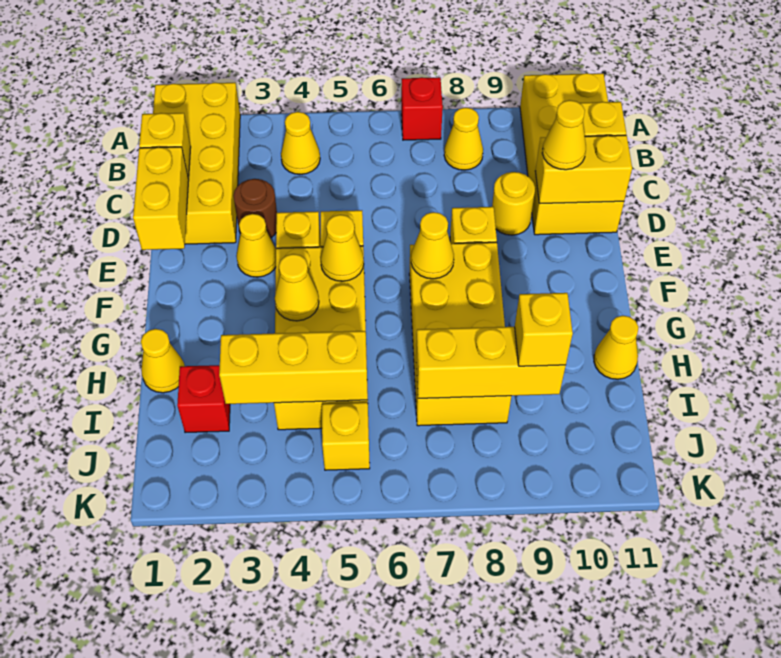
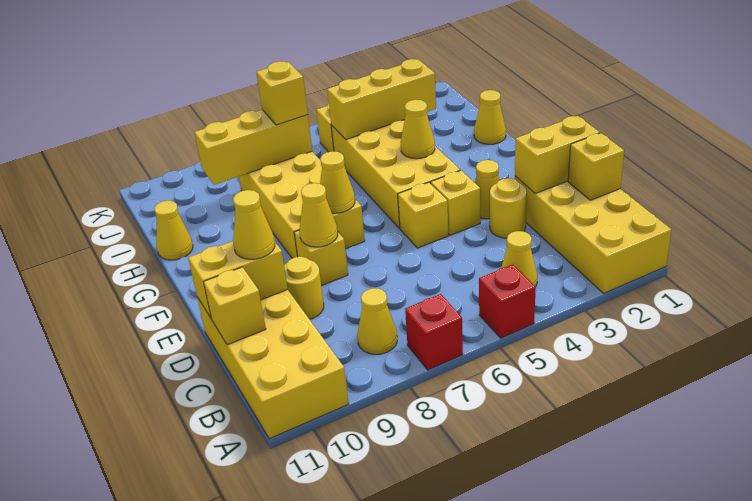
yellow brick D1:E1 level 2 -> yellow brick D1:D2 level 2
brown round brick D3 level 1 -> yellow round brick D3 level 1
yellow cone F5 level 2 -> yellow cone E8 level 2
red brick I2 level 1 -> red brick A5 level 1
yellow brick I9 level 3 -> yellow brick I7 level 3

